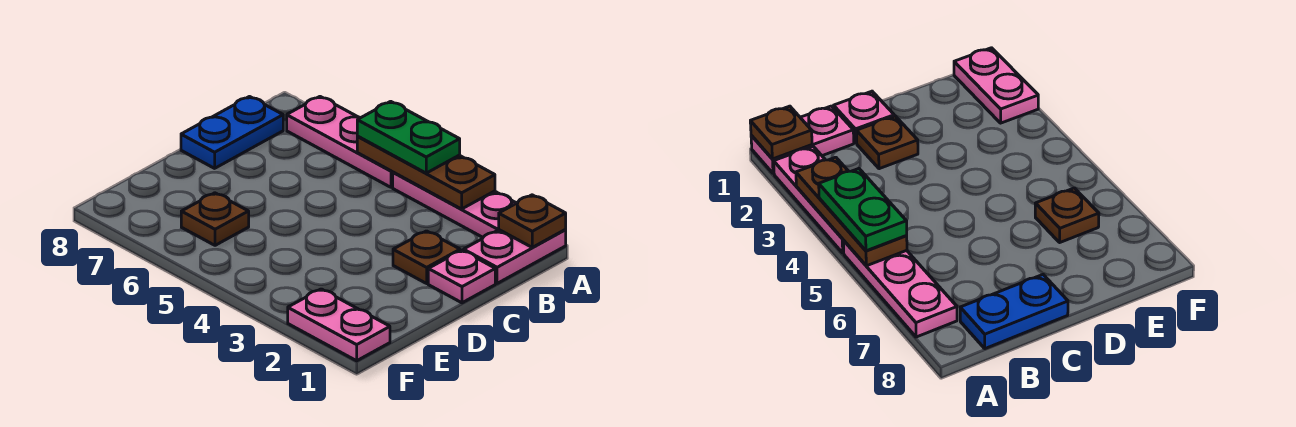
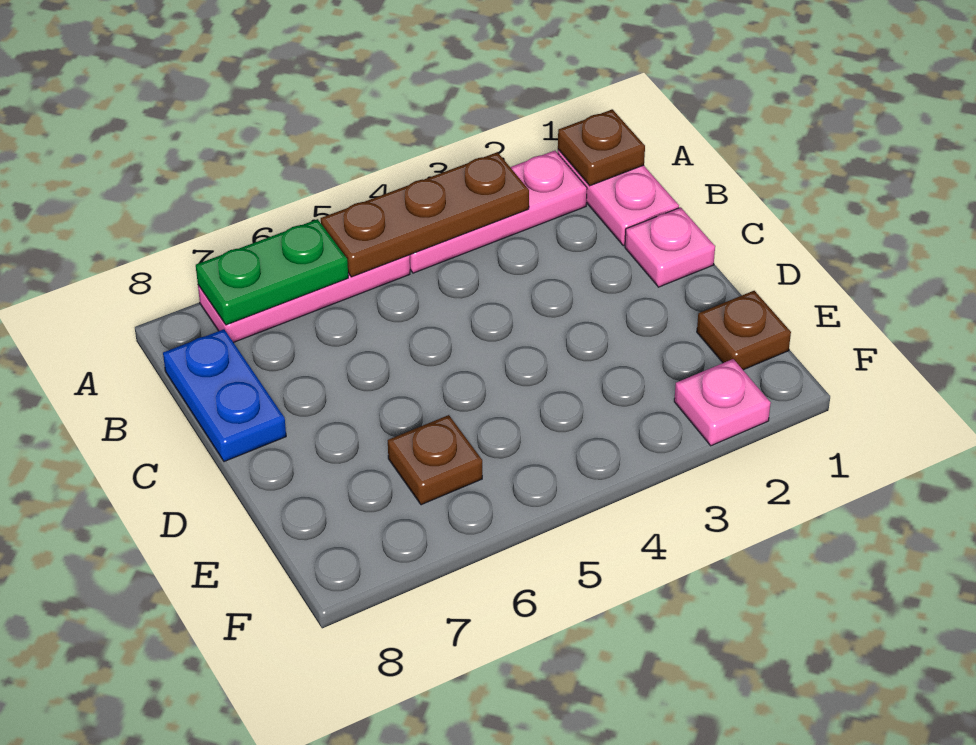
green plate A4:A5 level 3 -> green plate A6:A7 level 2
brown plate C2 level 1 -> brown plate E1 level 1
pink plate F1:F2 level 1 -> pink plate F2 level 1

